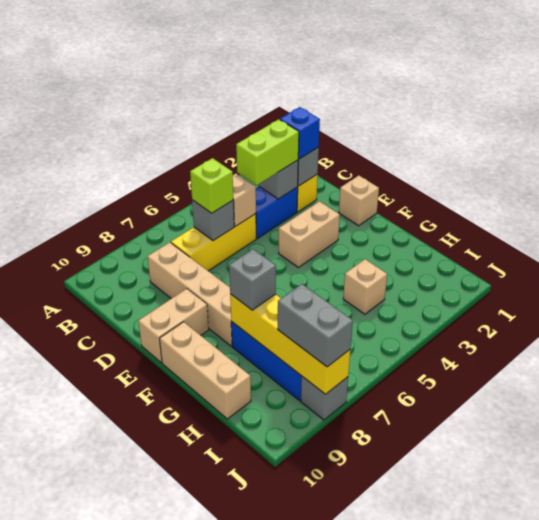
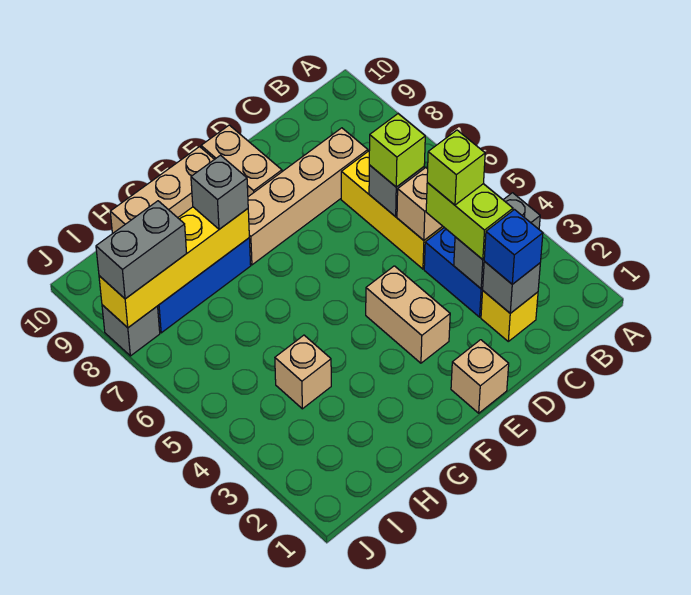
none -> lime brick C4 level 4

